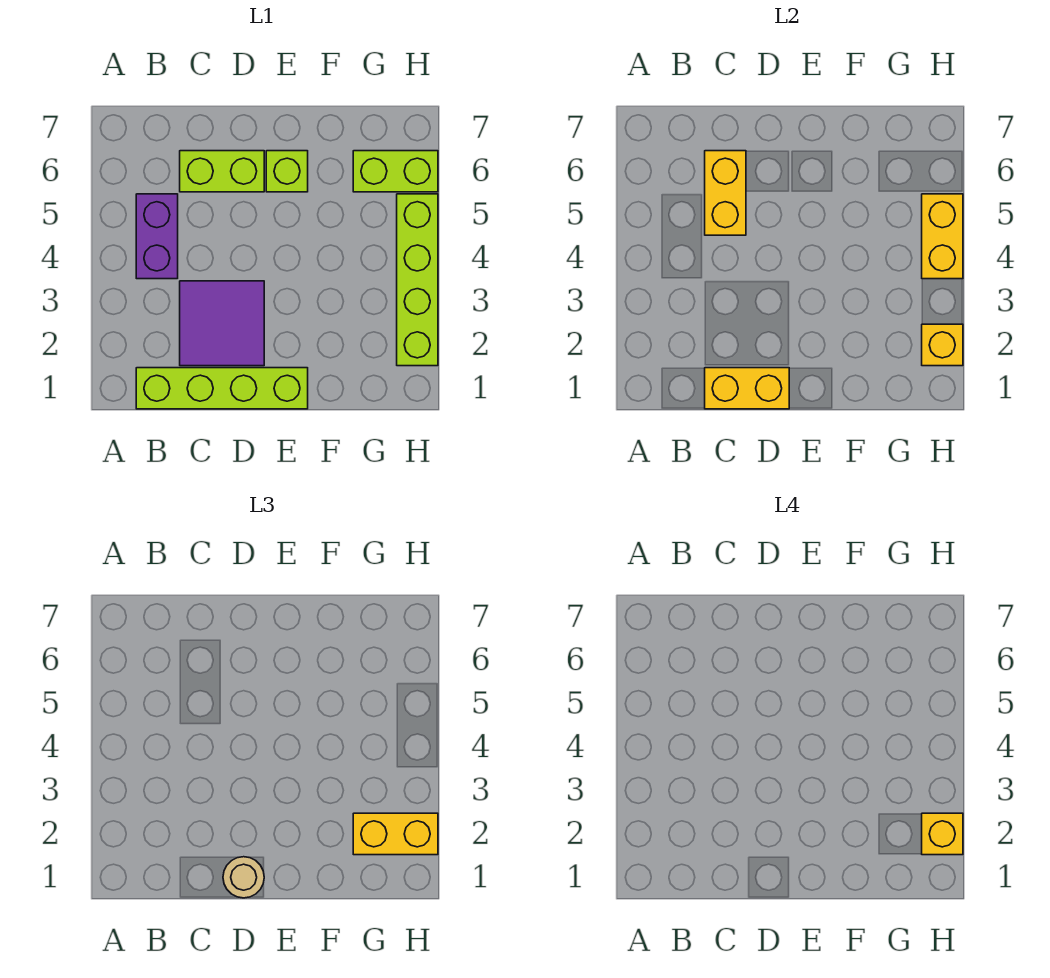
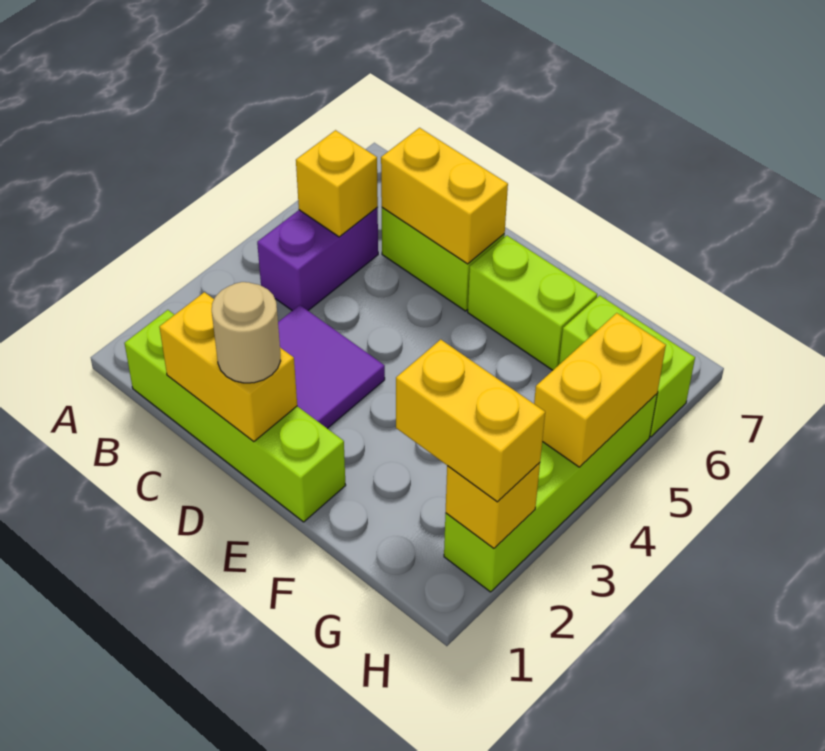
yellow brick C5:C6 level 2 -> yellow brick C6:D6 level 2
lime brick E6 level 1 -> lime brick E6:F6 level 1
yellow brick H2 level 4 -> yellow brick B5 level 2

